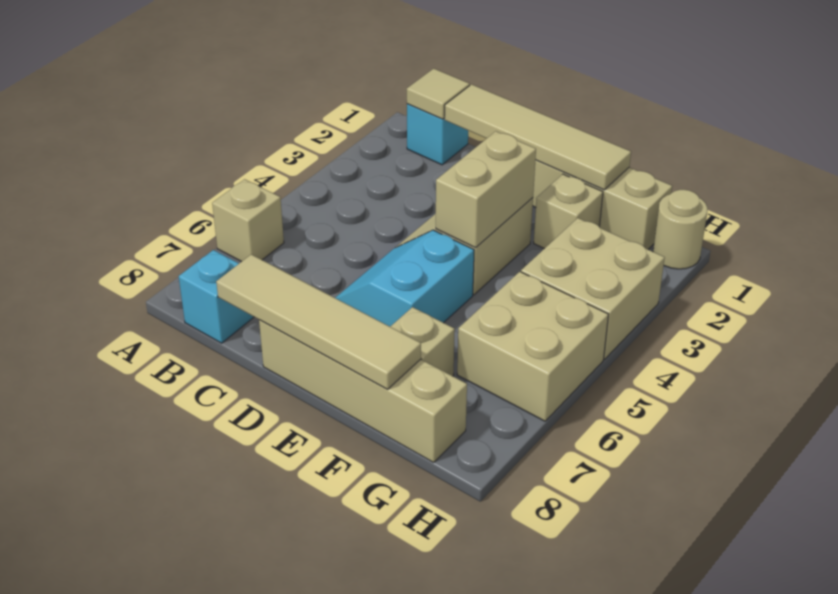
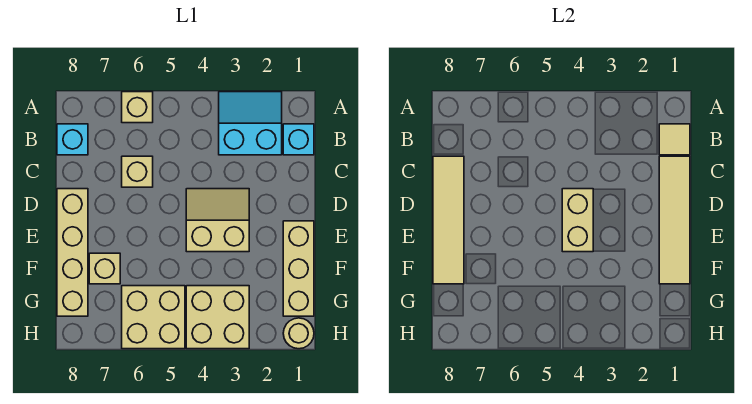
cyan slope D5:E6 level 1 top E -> cyan slope A2:B3 level 1 top B
tan brick E3:E4 level 2 -> tan brick D4:E4 level 2
tan brick F2 level 1 -> tan brick C6 level 1

